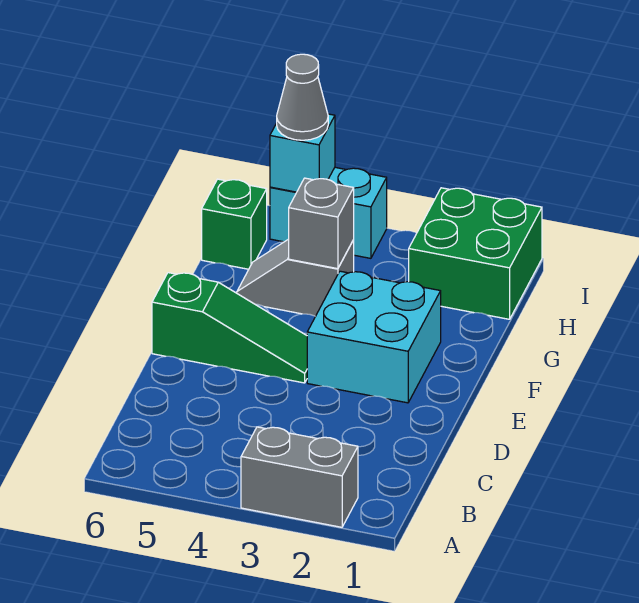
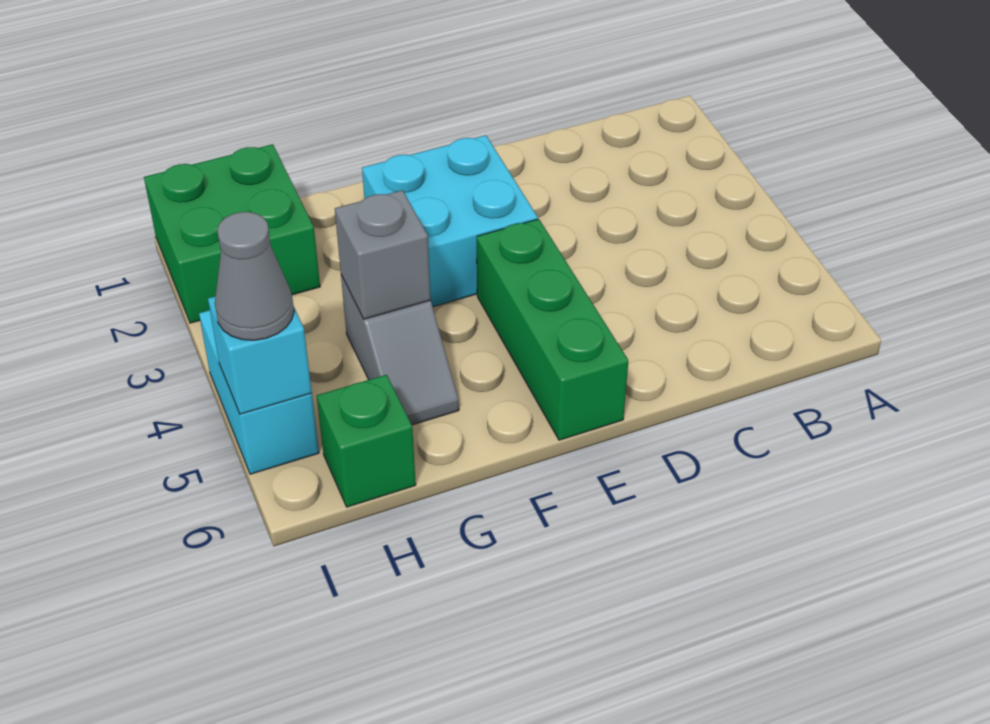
grey brick A2:A3 level 1 -> none
green slope E4:E6 level 1 top 6 -> green brick E4:E6 level 1

